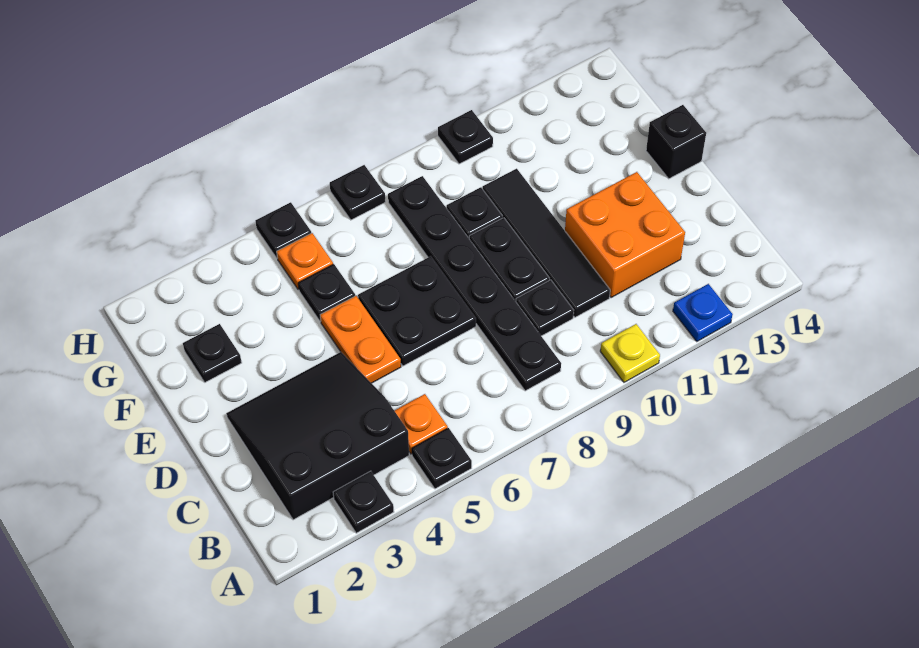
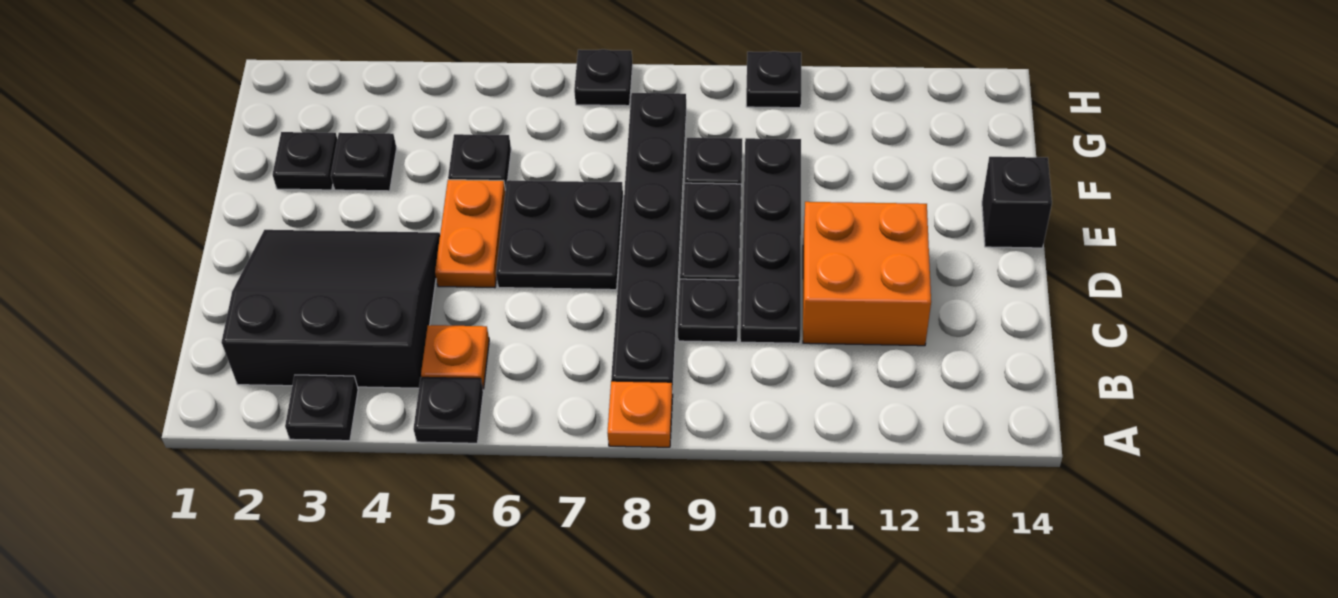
yellow plate A10 level 1 -> none
blue plate A12 level 1 -> none
black tile C10:F10 level 1 -> black plate C10:F10 level 1
orange plate G5 level 1 -> orange plate A8 level 1
black plate H5 level 1 -> black plate F3 level 1

